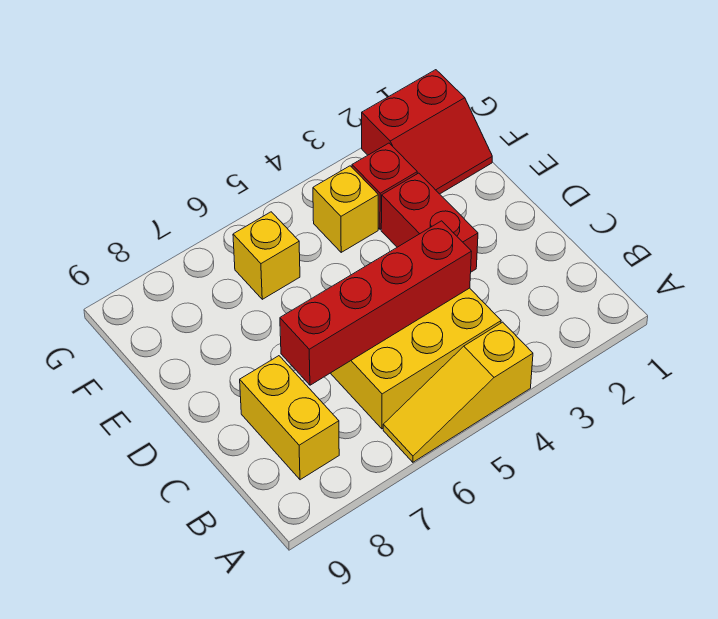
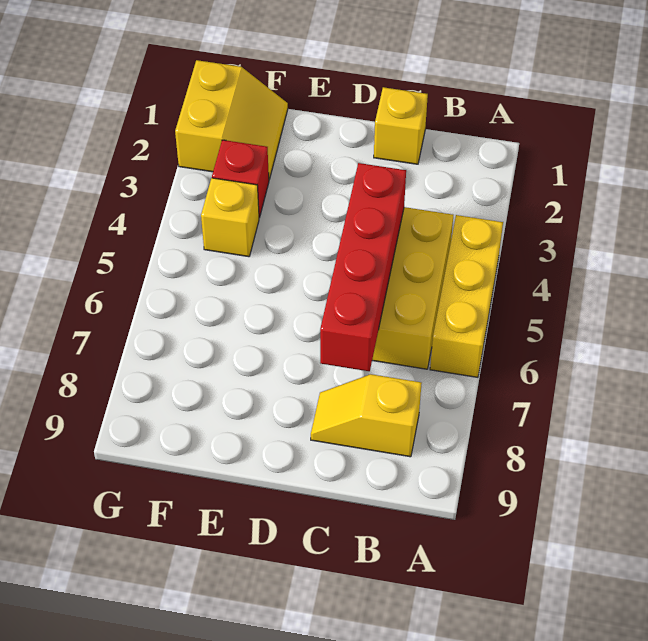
yellow slope A4:A6 level 1 top 4 -> yellow brick A4:A6 level 1
yellow brick B8:C8 level 1 -> yellow slope B8:C8 level 1 top B
red brick D3:E3 level 1 -> none
red slope F1:G2 level 1 top G -> yellow slope F1:G2 level 1 top G
yellow brick F6 level 1 -> yellow brick C1 level 1

